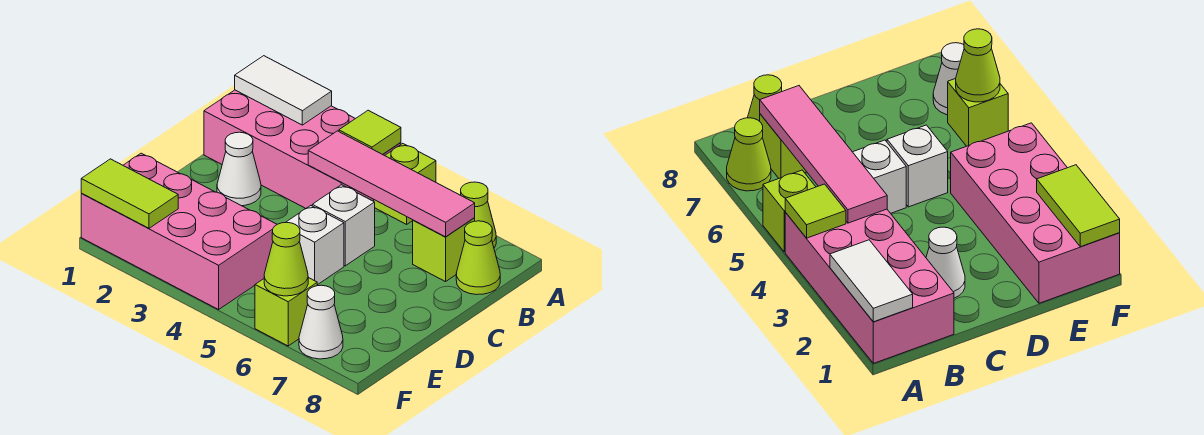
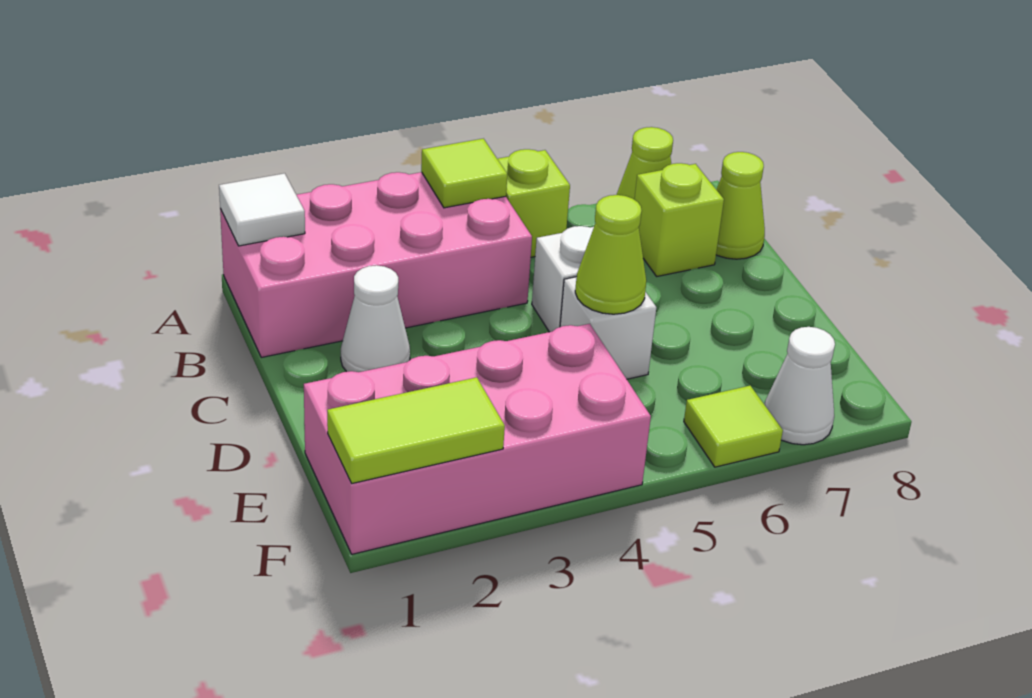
white tile A1:A2 level 2 -> white tile A1 level 2
pink tile B4:B7 level 2 -> none
lime brick F6 level 1 -> lime tile F6 level 1
lime cone F6 level 2 -> lime cone D5 level 2

